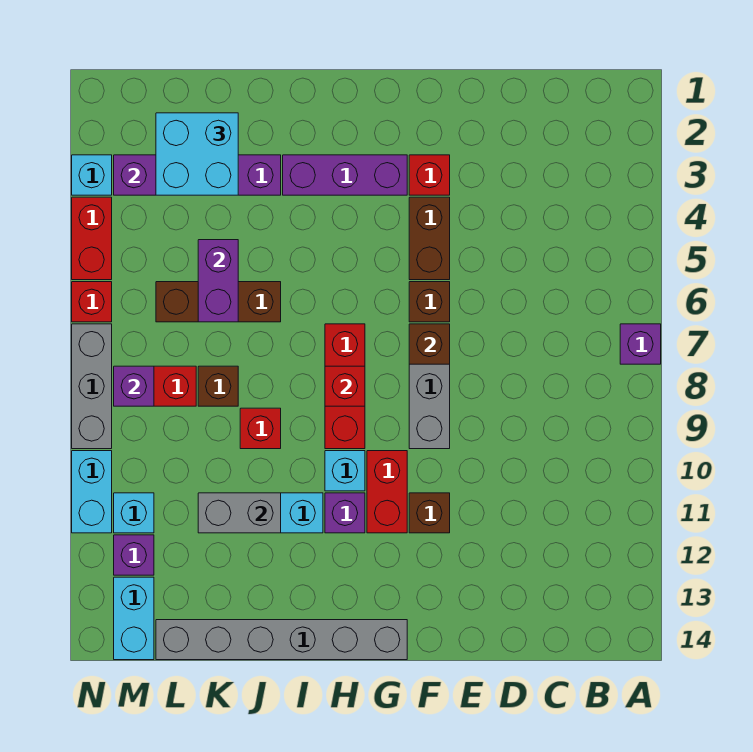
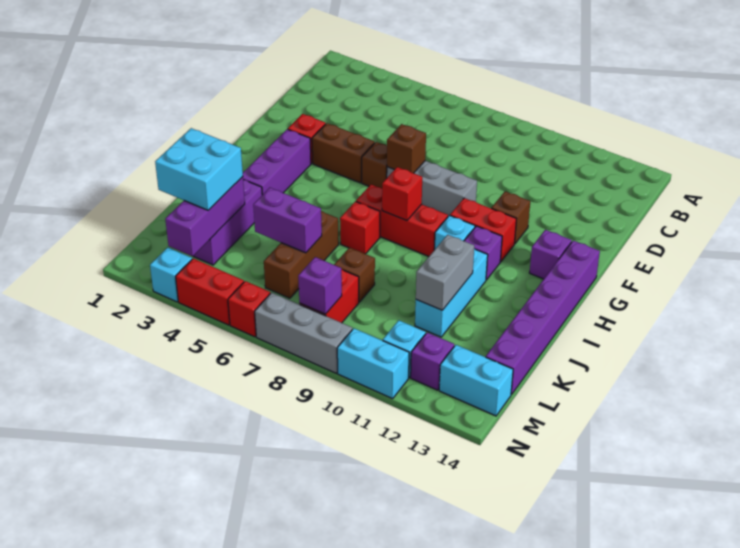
purple brick A7 level 1 -> purple brick G13 level 1
grey brick G14:L14 level 1 -> purple brick G14:L14 level 1
red brick J9 level 1 -> red brick I7 level 1

